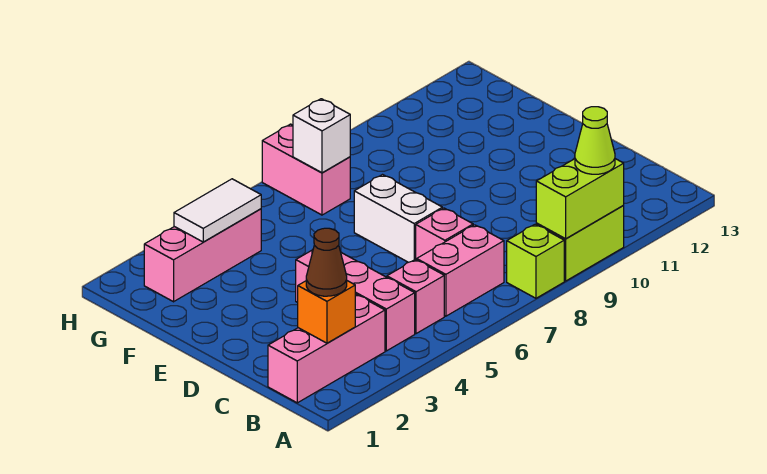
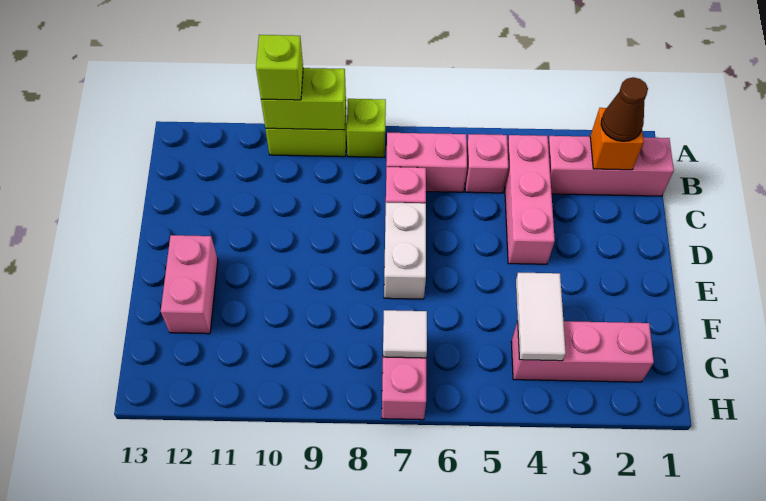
lime cone A10 level 3 -> lime brick A10 level 3
none -> pink brick E12:F12 level 1
white tile G3:G4 level 2 -> white tile F4:G4 level 2
white brick G7 level 2 -> white tile G7 level 2

